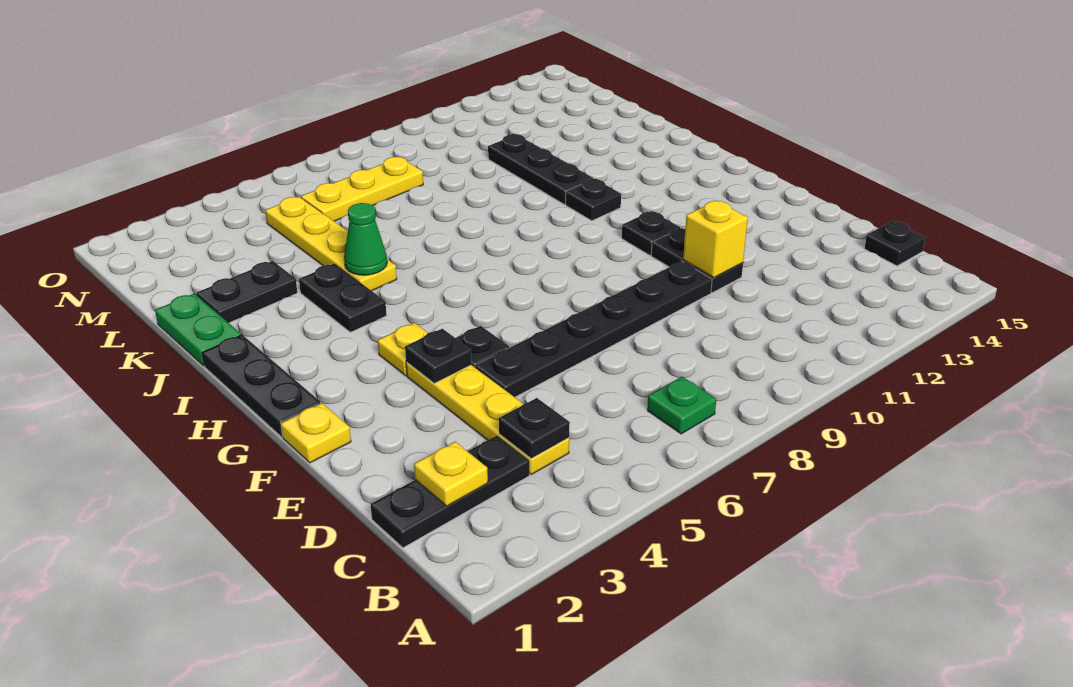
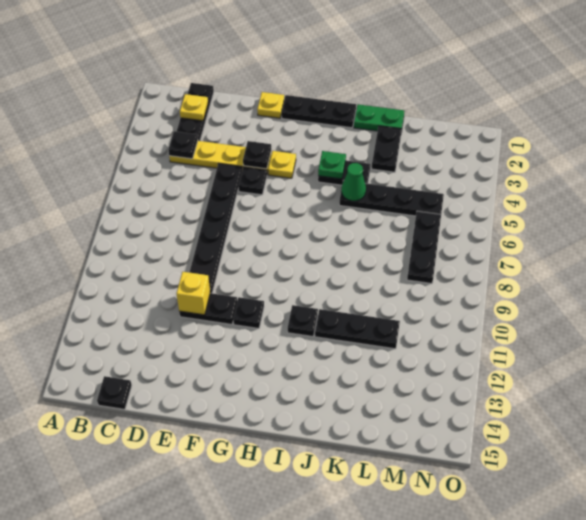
green plate B7 level 1 -> green plate I4 level 2
yellow plate J5:M5 level 1 -> black plate J5:M5 level 1
yellow plate M6:M8 level 1 -> black plate M6:M8 level 1

